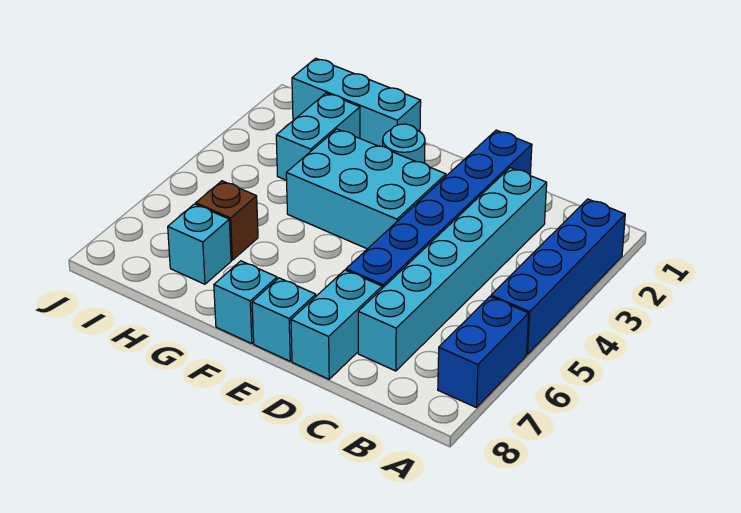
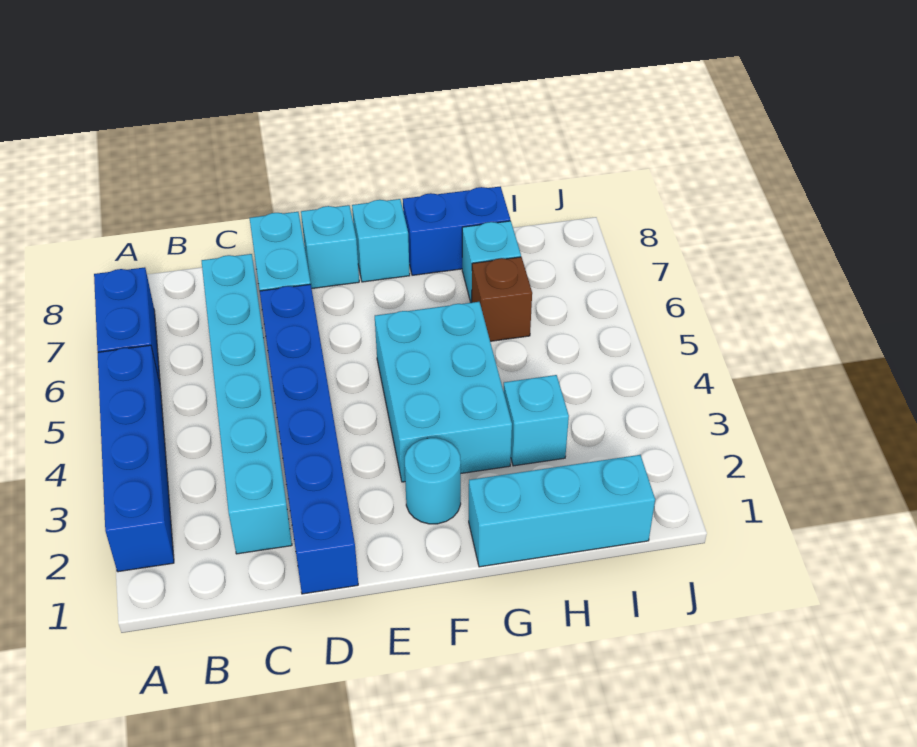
cyan brick E3:G4 level 1 -> cyan brick F3:G5 level 1
none -> blue brick G8:H8 level 1
cyan brick H2:H3 level 1 -> cyan brick H3 level 1

